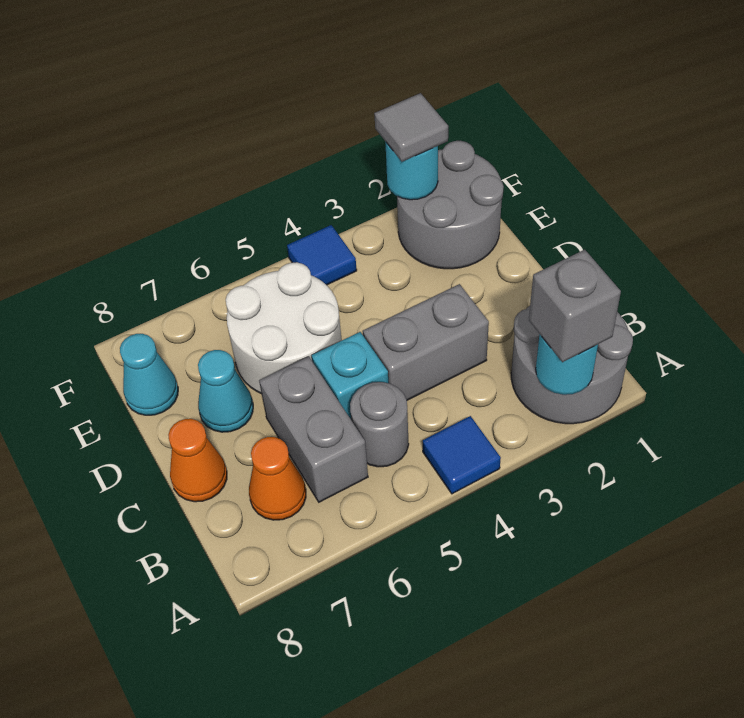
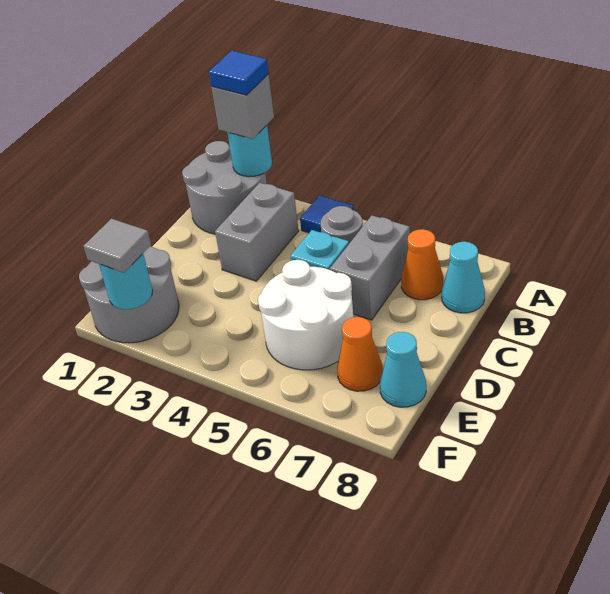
grey brick C3:C4 level 1 -> grey brick B3:C3 level 1
orange cone C8 level 1 -> orange cone E7 level 1
cyan cone D7 level 1 -> cyan cone B8 level 1
blue tile F4 level 1 -> blue tile A2 level 4

